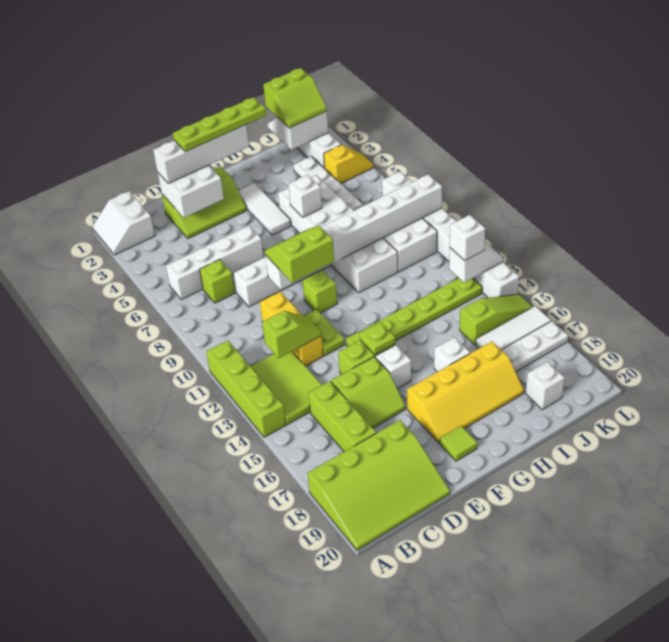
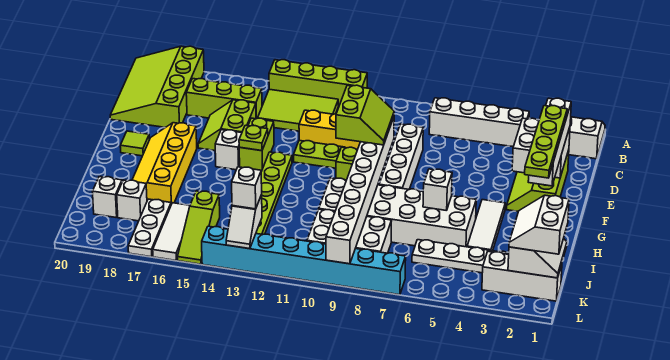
white brick B6:E6 level 1 -> white brick B4:B7 level 1
lime brick C7 level 1 -> none
lime slope C12:D12 level 2 top C -> none
white tile G3:G5 level 1 -> white tile G4:I4 level 1
white brick H16 level 1 -> white brick J18 level 1
lime slope J1:K2 level 3 top 1 -> white slope J1:K2 level 3 top 1
yellow slope K4:L4 level 1 top K -> none
white brick L7:L14 level 1 -> cyan brick L7:L14 level 1

